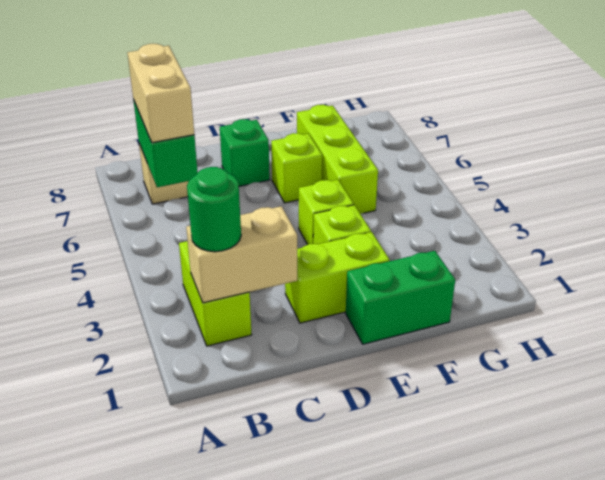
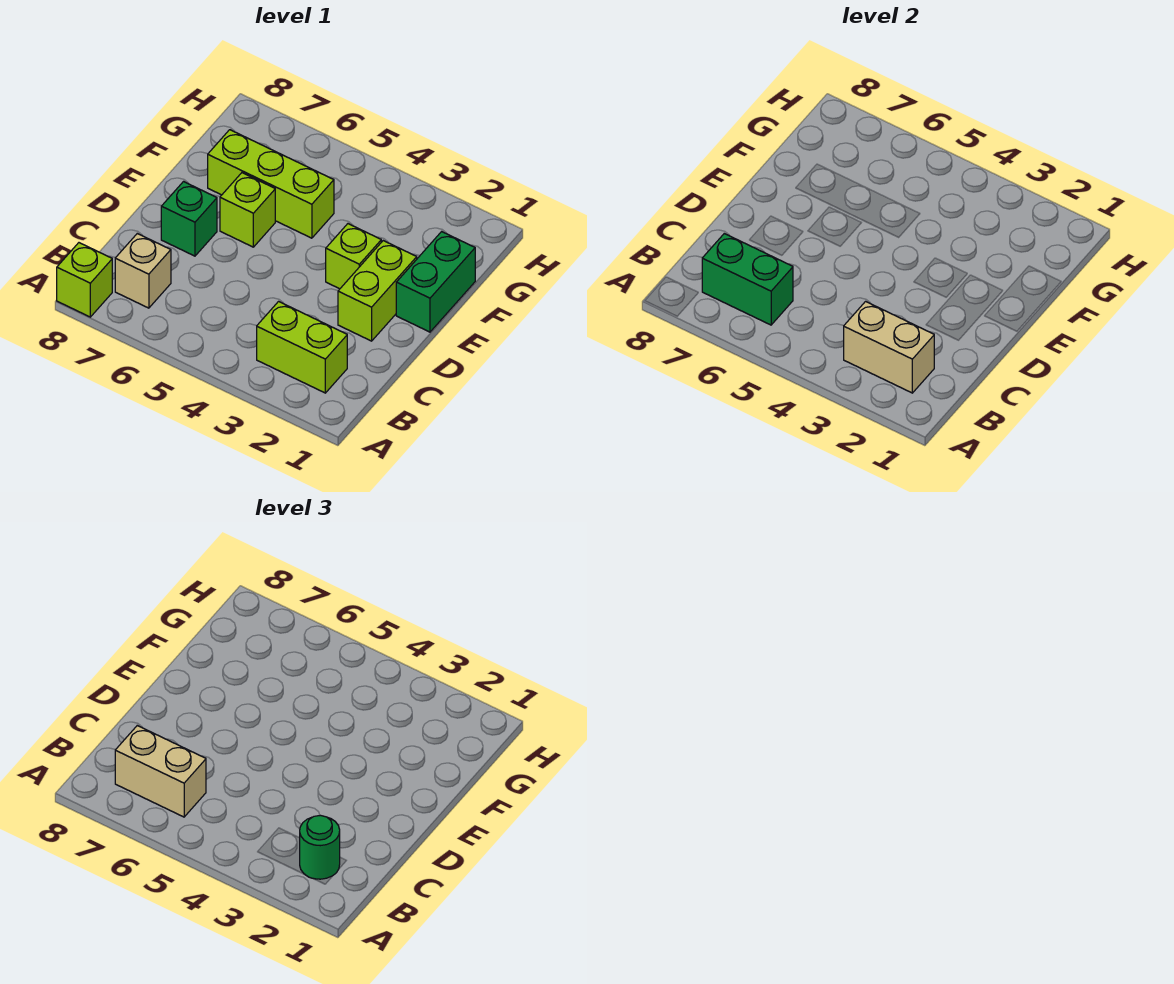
tan brick B2:C2 level 2 -> tan brick B2:B3 level 2
lime brick E4 level 1 -> lime brick A8 level 1

